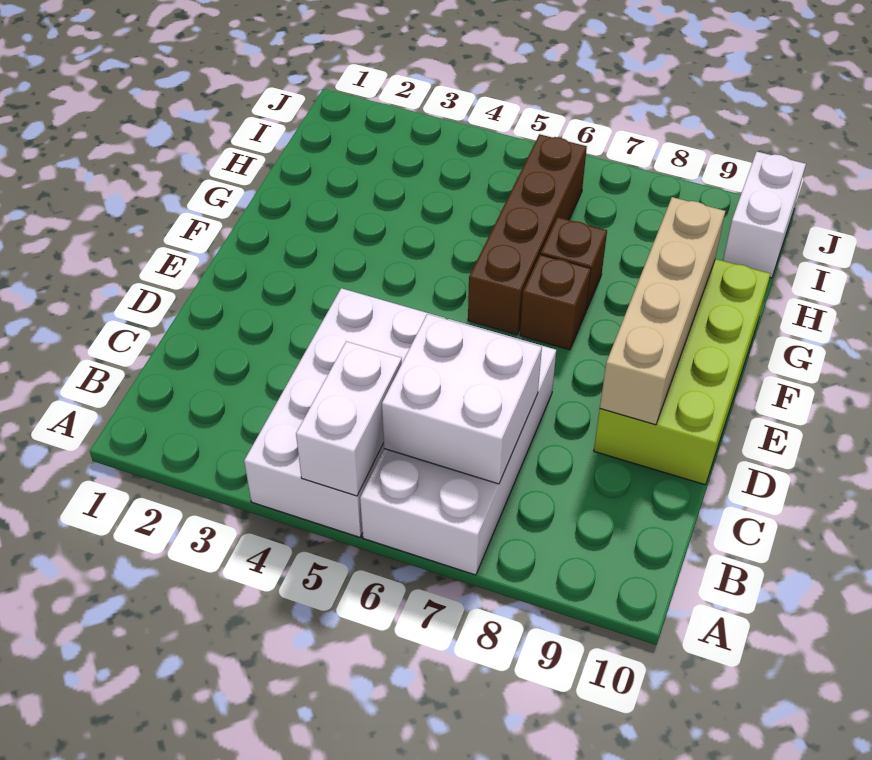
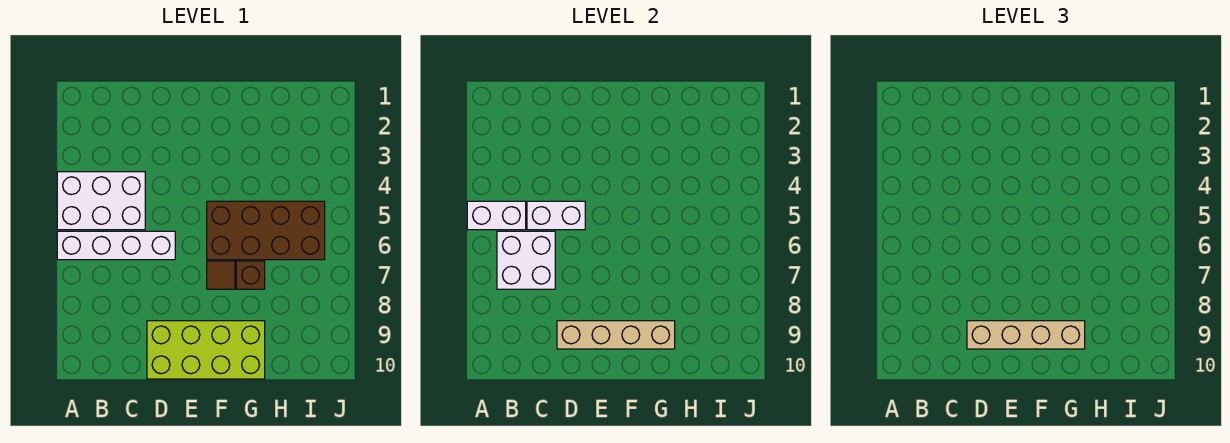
white brick A4:D5 level 1 -> white brick A4:C5 level 1
white brick A6:D7 level 1 -> white brick A6:D6 level 1
none -> tan brick D9:G9 level 3
brown brick F6:I6 level 1 -> brown brick F5:I6 level 1
brown brick F7 level 1 -> brown tile F7 level 1
white brick I10:J10 level 1 -> white brick C5:D5 level 2

